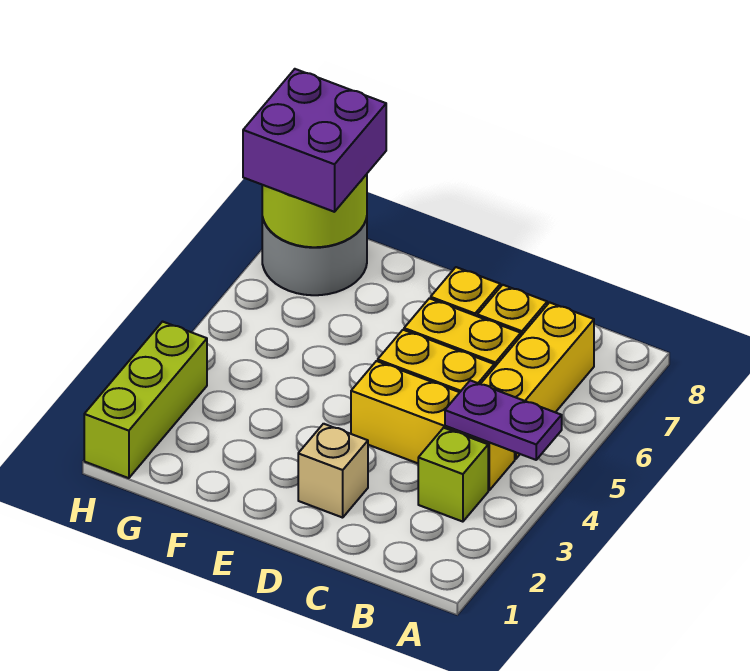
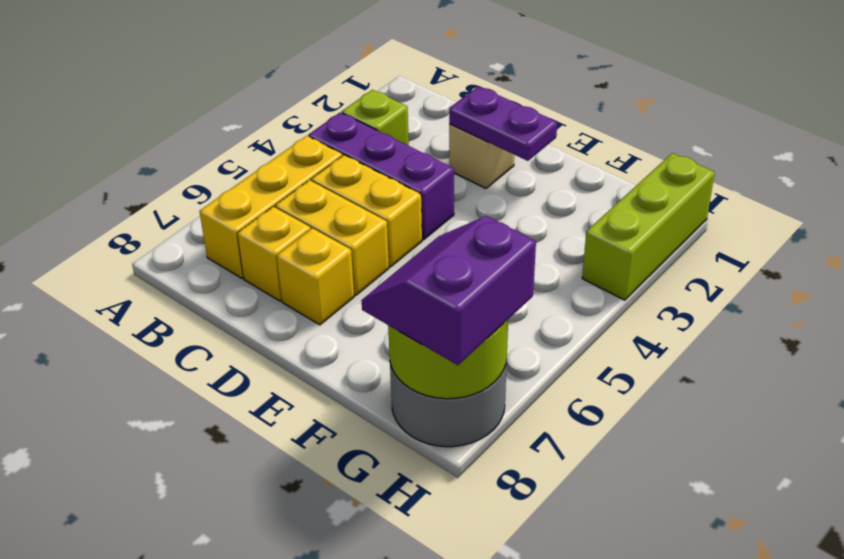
purple plate A4:B4 level 2 -> purple plate D2:E2 level 2
yellow brick B4:D4 level 1 -> purple brick B4:D4 level 1
purple brick G7:H8 level 3 -> purple slope G7:H8 level 3 top H

